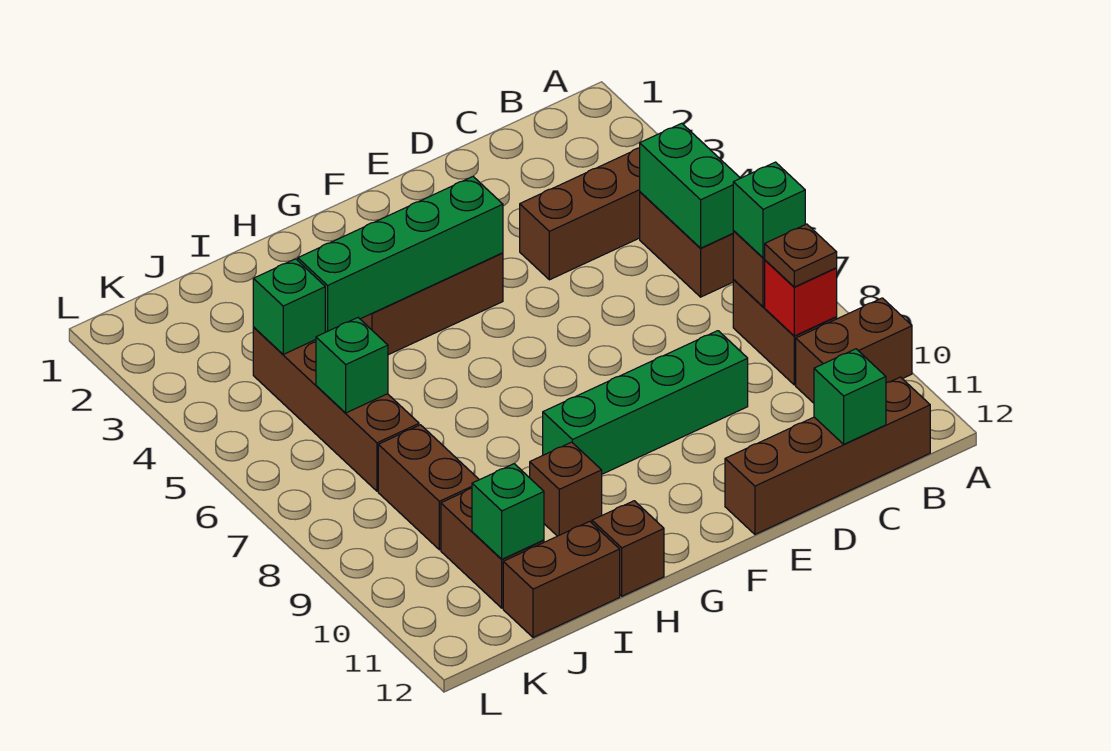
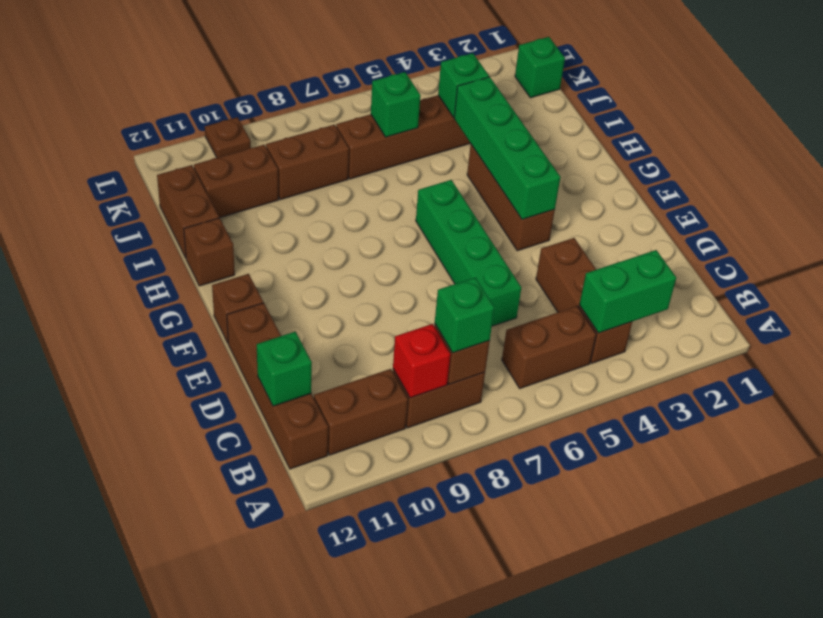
brown brick A10:B10 level 1 -> brown brick B10:B11 level 1
green brick B5:B6 level 2 -> green brick B3:B4 level 2
brown plate B9 level 3 -> brown plate L10 level 1
green brick D9:G9 level 1 -> green brick D6:G6 level 1
brown brick H10 level 1 -> brown brick F12 level 1
green brick J11 level 2 -> green brick K1 level 1

